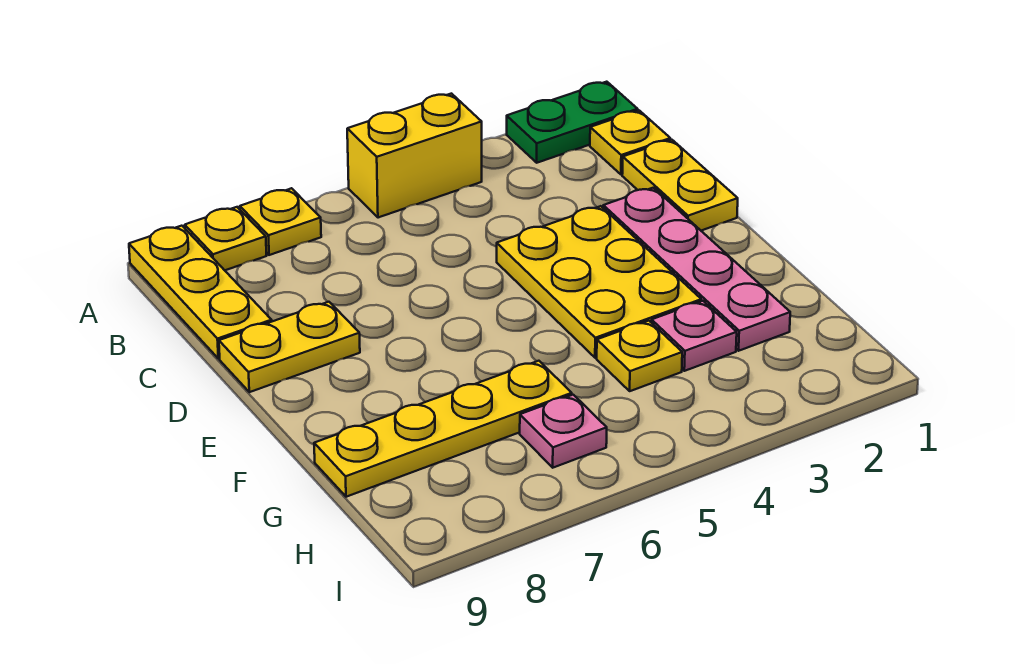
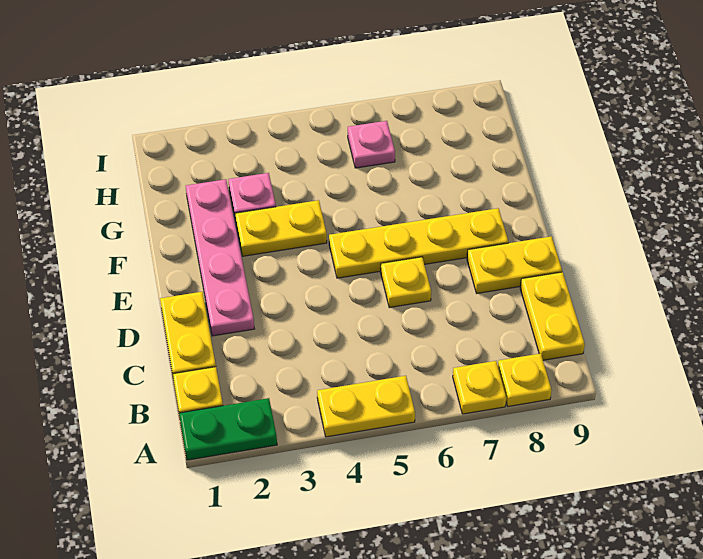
yellow brick A4:A5 level 1 -> yellow plate A4:A5 level 1
yellow plate A9:C9 level 1 -> yellow plate B9:C9 level 1
yellow plate D3:F4 level 1 -> yellow plate F3:F4 level 1
yellow plate G4 level 1 -> yellow plate D6 level 1
yellow plate G6:G9 level 1 -> yellow plate E5:E8 level 1

